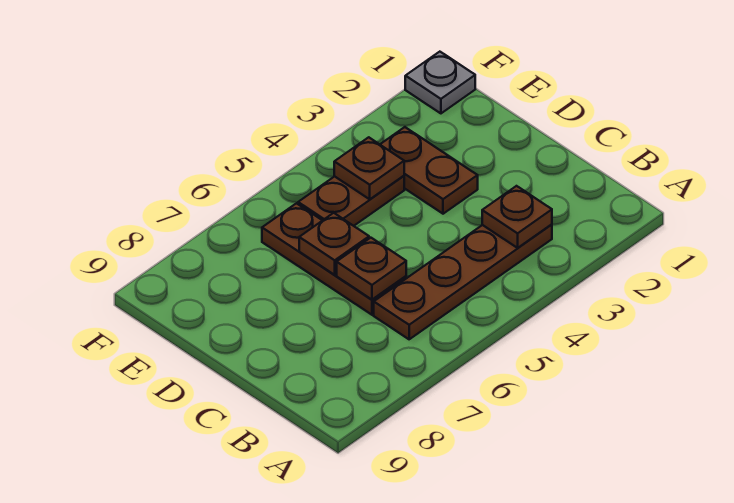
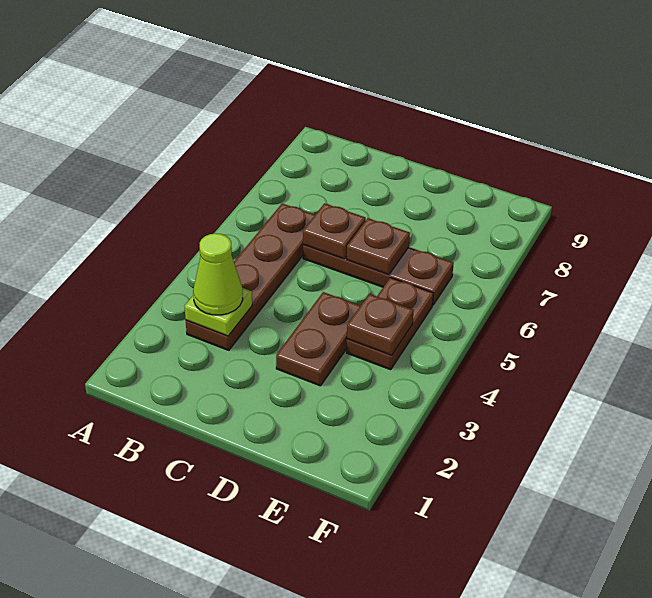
brown plate B3 level 2 -> lime plate B3 level 2
none -> lime cone B3 level 3
brown plate D3:E3 level 1 -> brown plate D3:D4 level 1
grey plate F1 level 1 -> none

